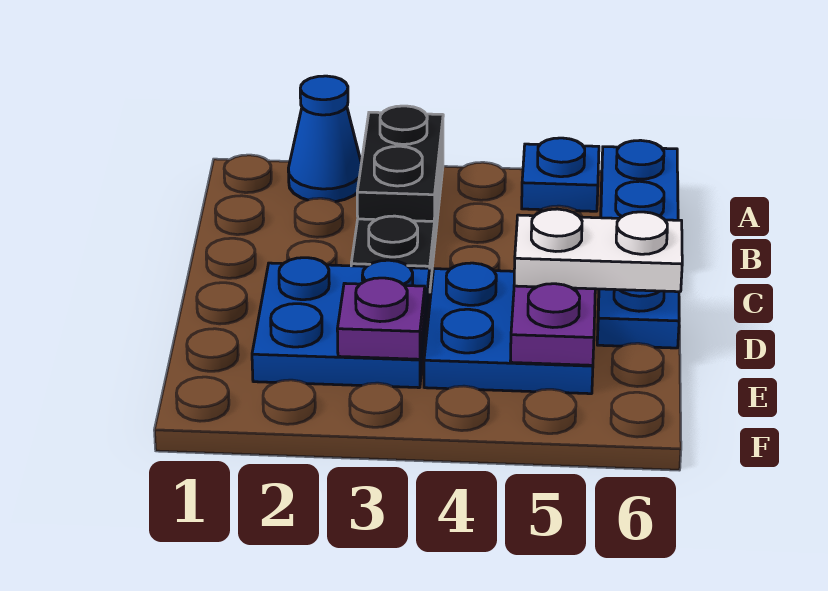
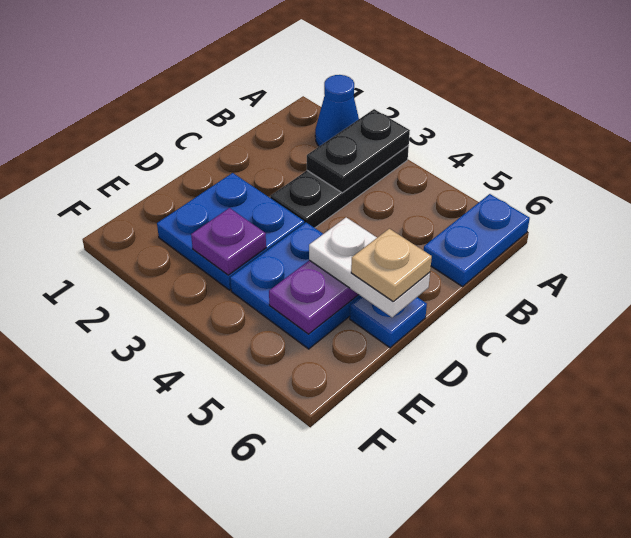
blue plate A5 level 1 -> none
none -> tan plate D6 level 4

